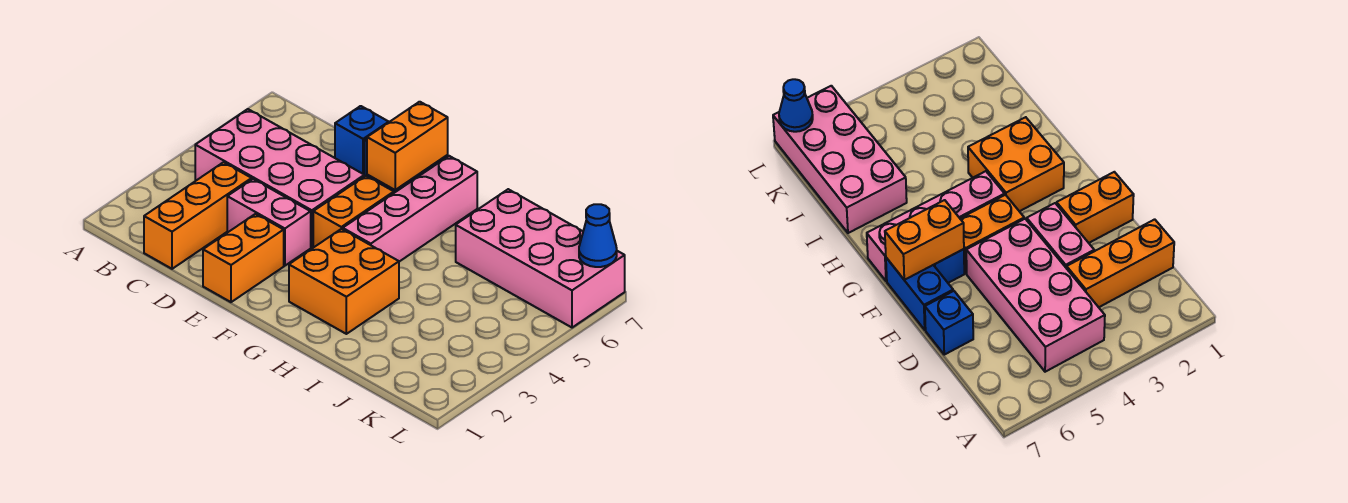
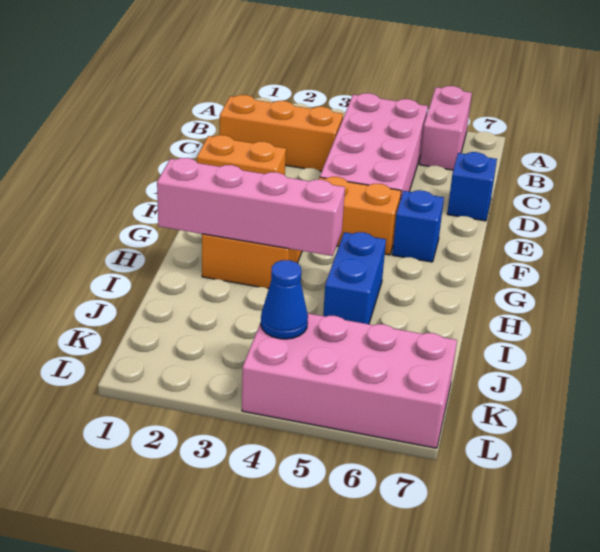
pink brick D3:E3 level 1 -> pink brick A6:B6 level 1
blue brick E7:F7 level 1 -> blue brick H5:I5 level 1
orange brick F6:F7 level 2 -> none
pink brick G4:G7 level 1 -> pink brick H1:H4 level 2
pink brick I6:L7 level 1 -> pink brick K4:L7 level 1
blue cone L7 level 2 -> blue cone K4 level 2

